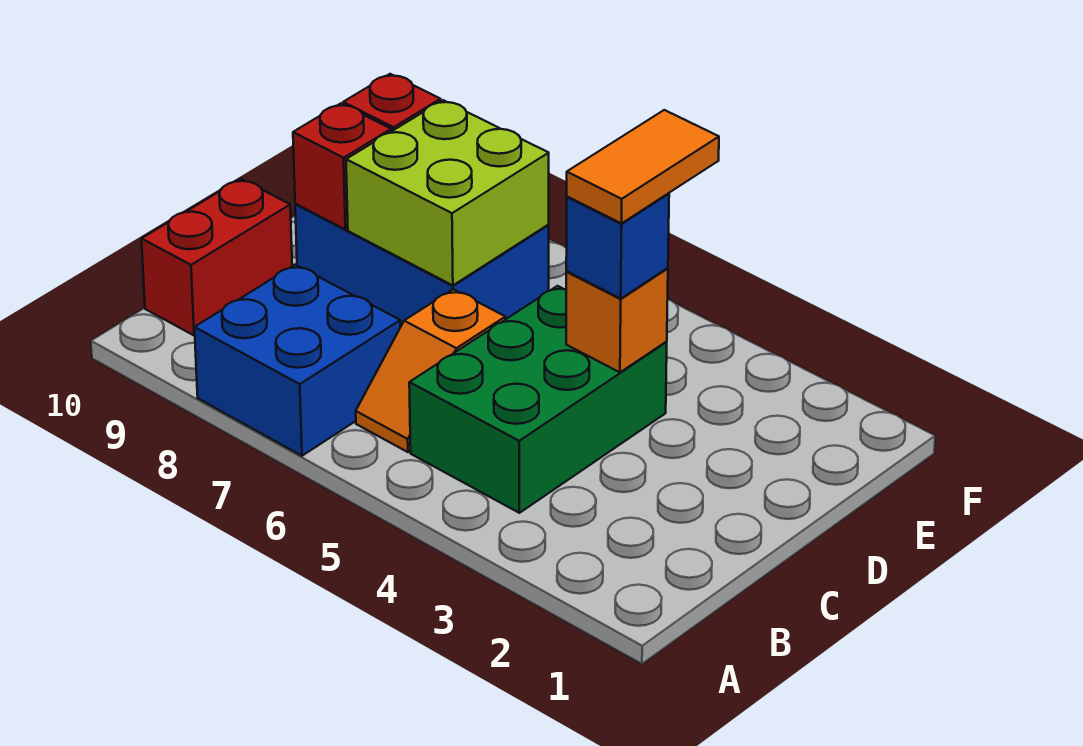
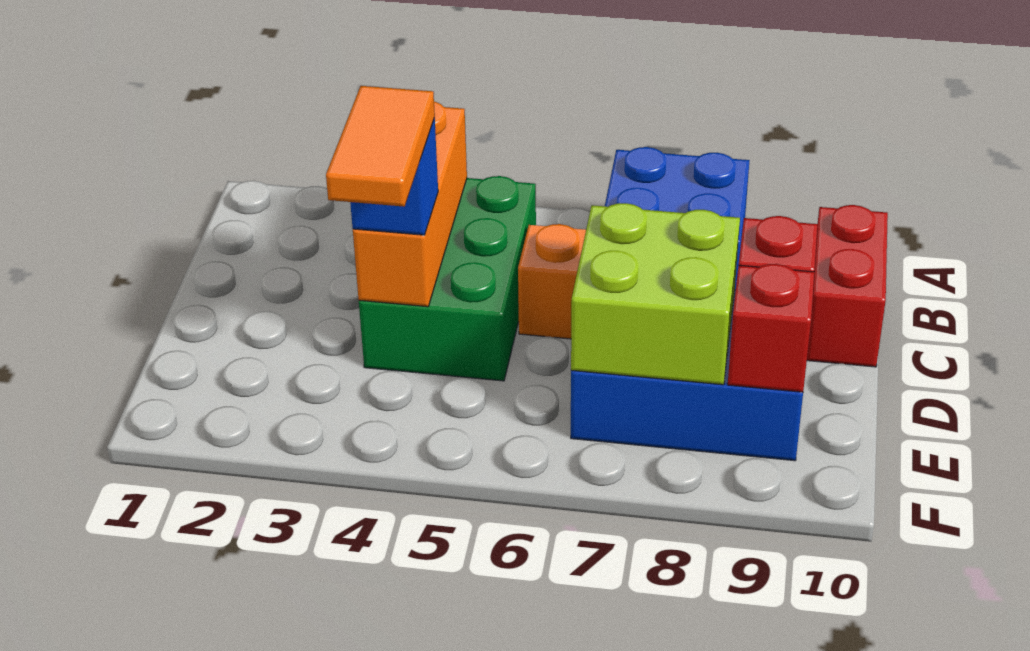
orange brick D4 level 2 -> orange brick B4:D4 level 2

